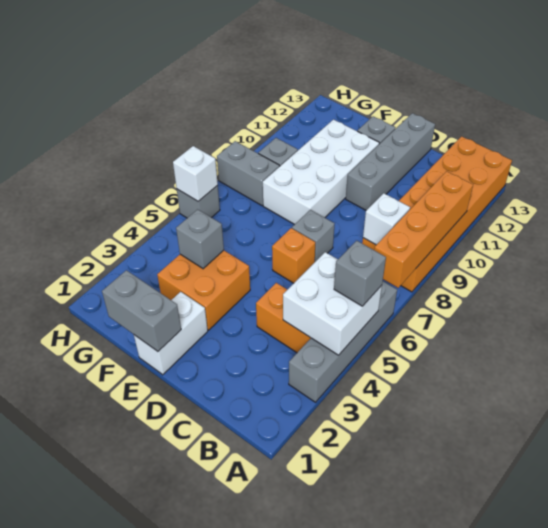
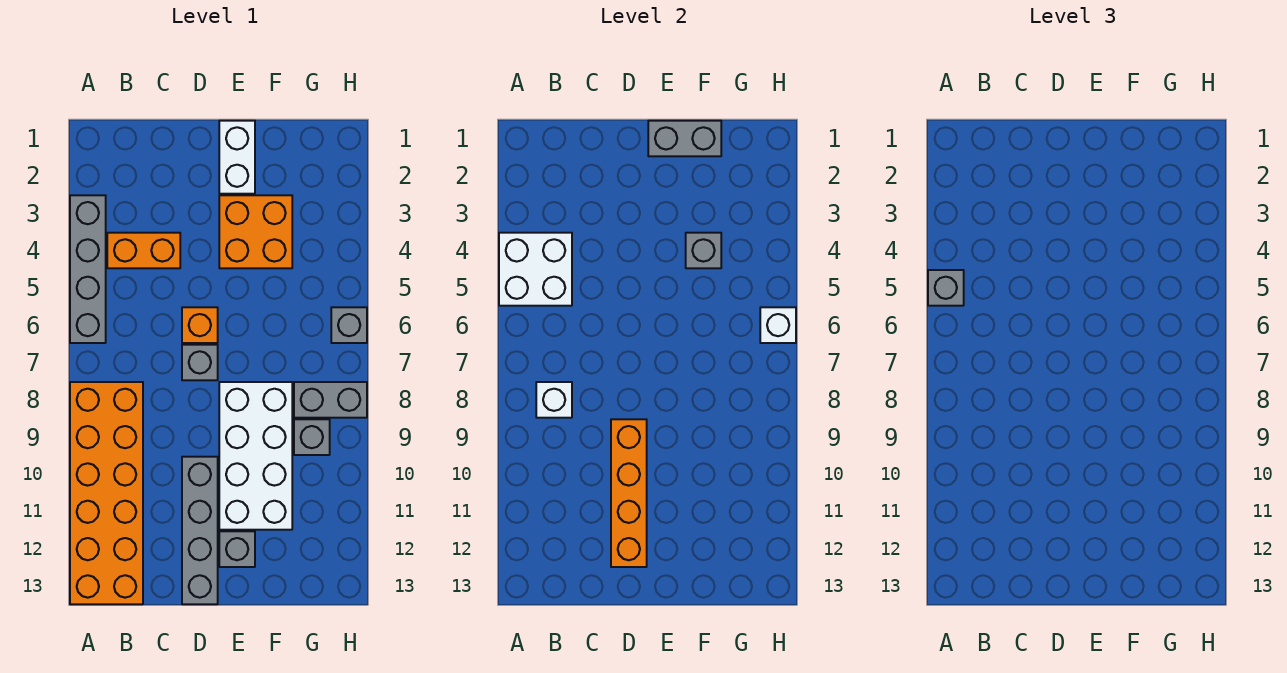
orange brick A7:A10 level 2 -> orange brick D9:D12 level 2

